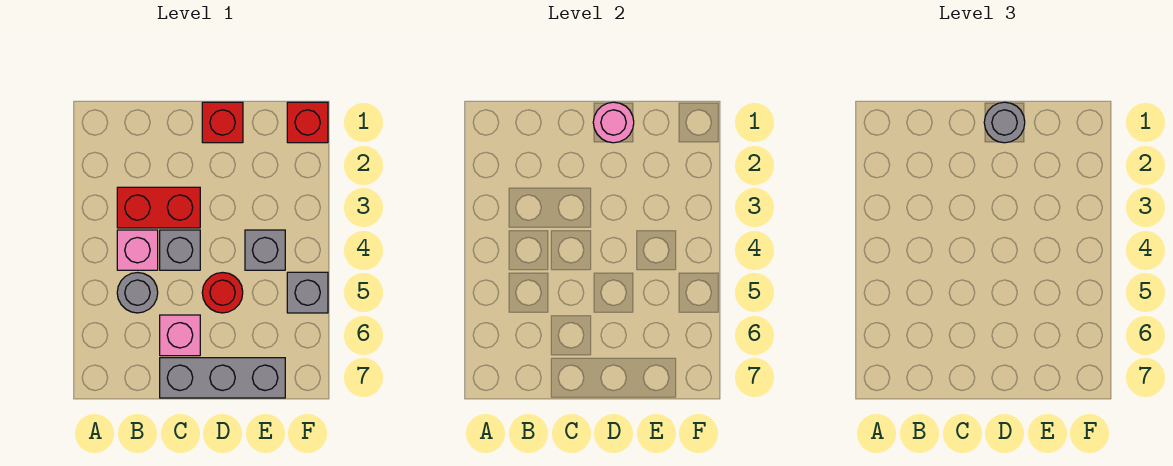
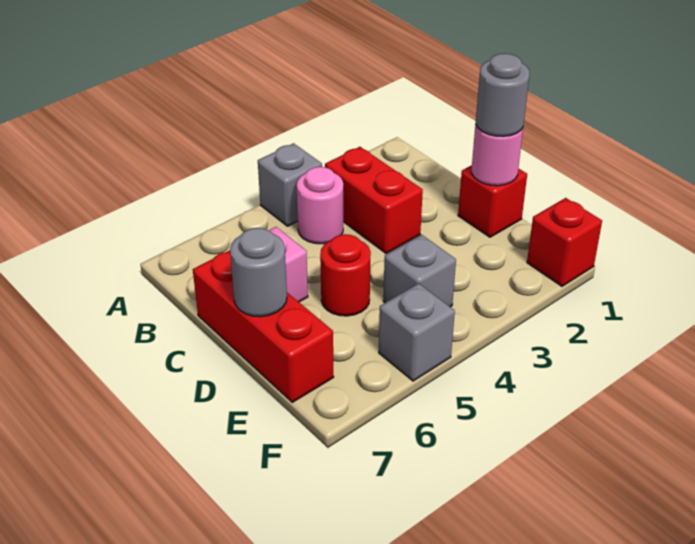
pink brick B4 level 1 -> pink round brick B4 level 1
grey round brick B5 level 1 -> grey round brick D7 level 2
grey brick C4 level 1 -> grey brick A4 level 1
grey brick C7:E7 level 1 -> red brick C7:E7 level 1

